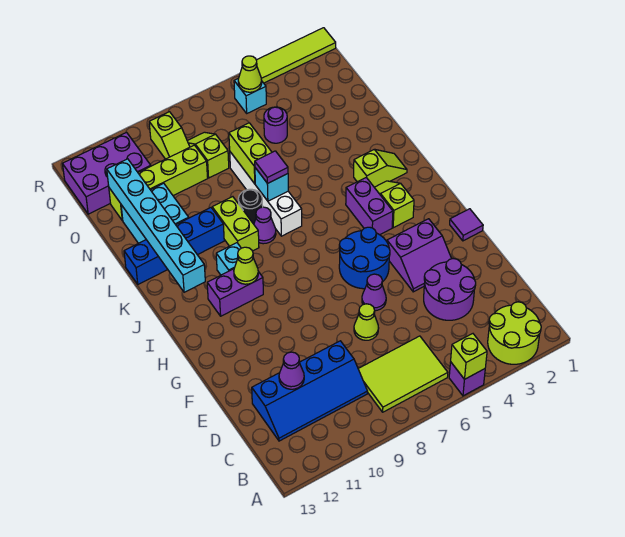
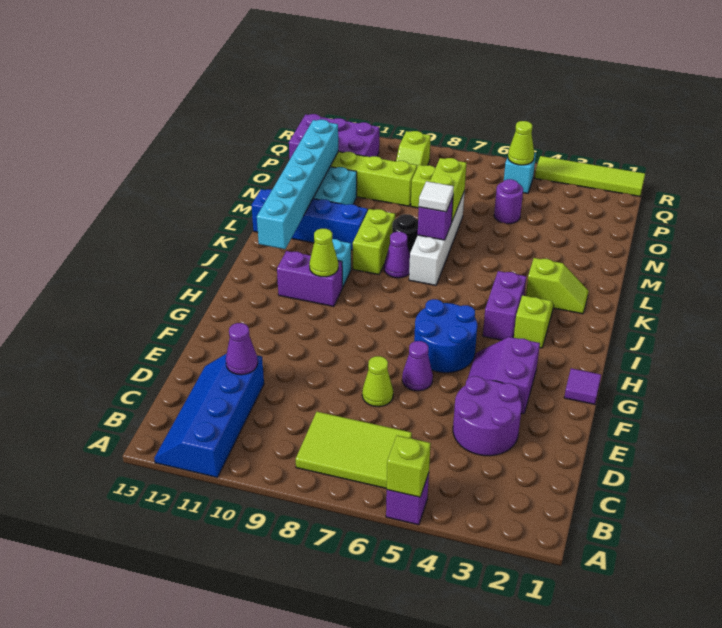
lime round brick A2:B3 level 1 -> none
blue slope C9:D12 level 1 top D -> blue slope A11:D12 level 1 top 11
purple slope F3:G4 level 1 top G -> purple slope F3:G4 level 1 top 3
cyan brick L7 level 2 -> purple brick L7 level 2
purple tile L7 level 3 -> white tile L7 level 3

